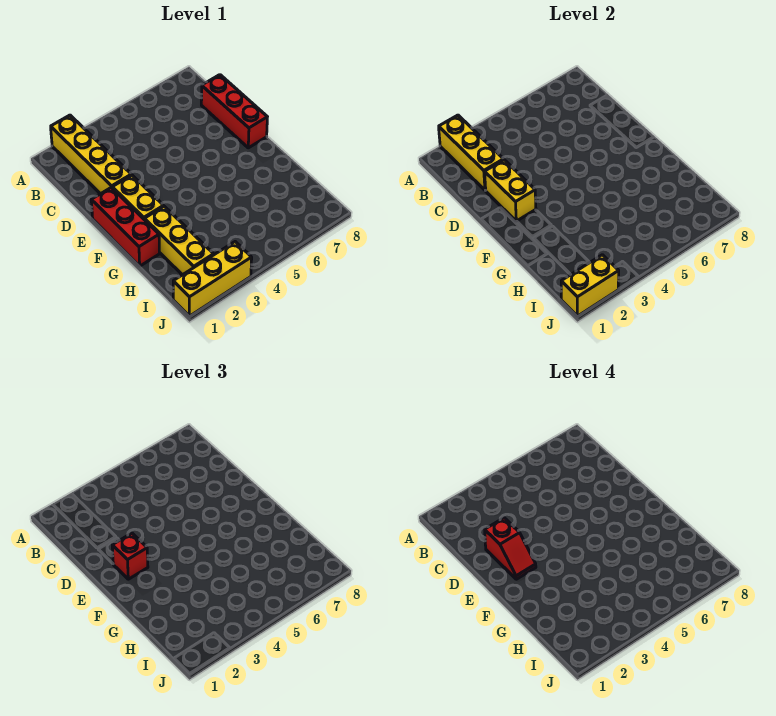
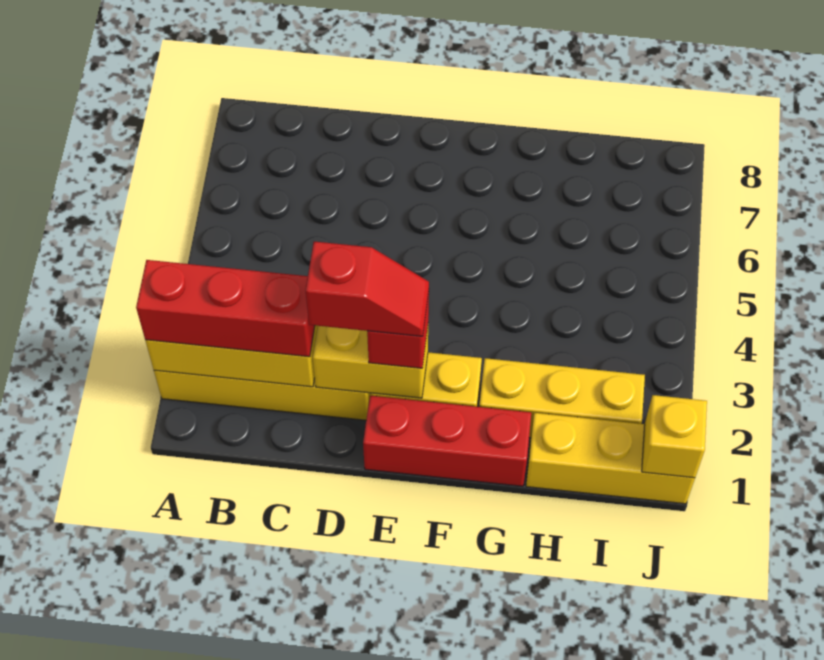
red brick C8:E8 level 1 -> red brick A2:C2 level 3
yellow brick J1:J3 level 1 -> yellow brick H1:J1 level 1
yellow brick J1:J2 level 2 -> yellow brick J1 level 2

